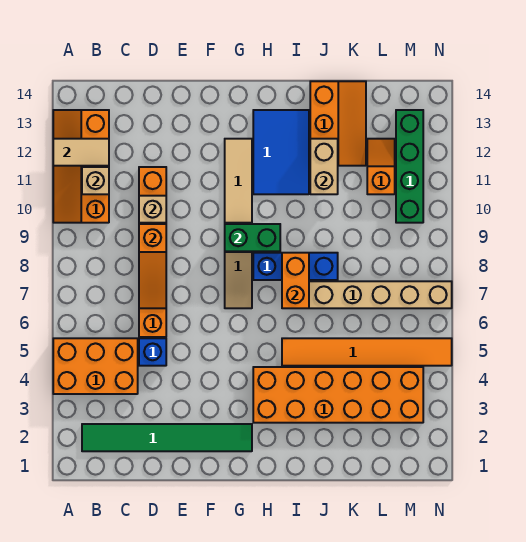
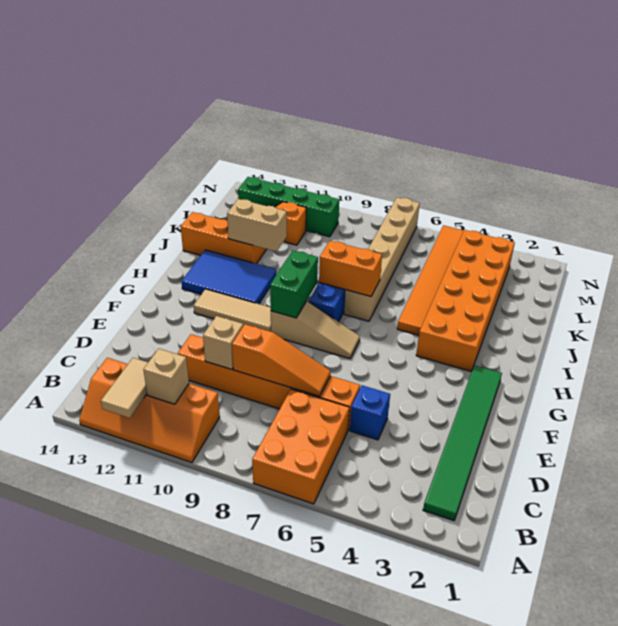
orange brick A4:C5 level 1 -> orange brick A6:C7 level 1

